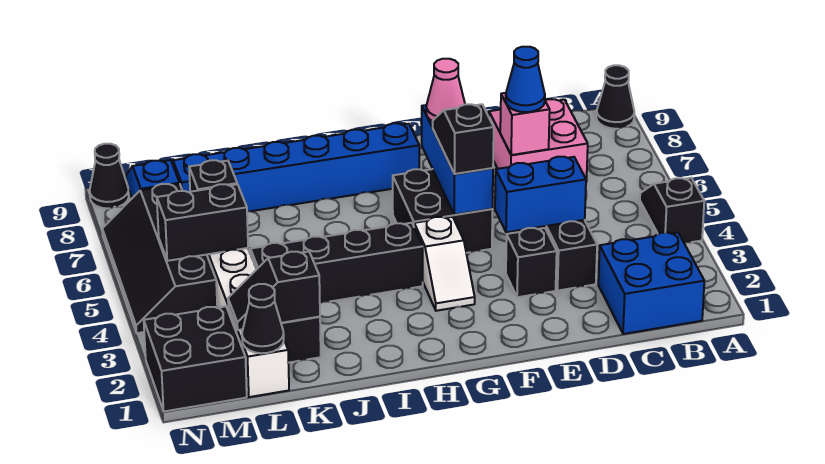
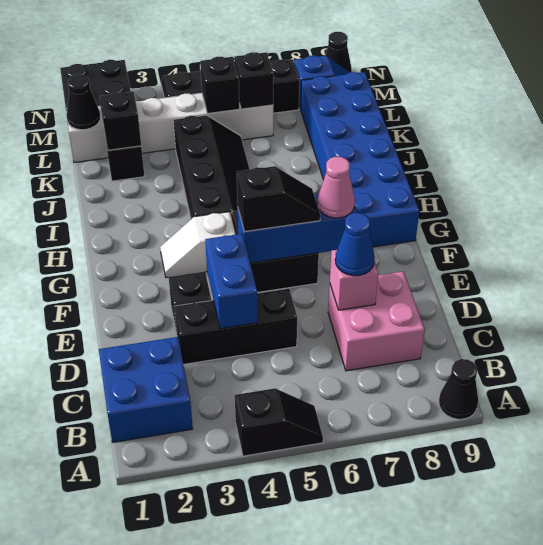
blue brick G8:L8 level 1 -> blue brick G8:L9 level 1
black brick L5:M5 level 2 -> black brick L5 level 2

